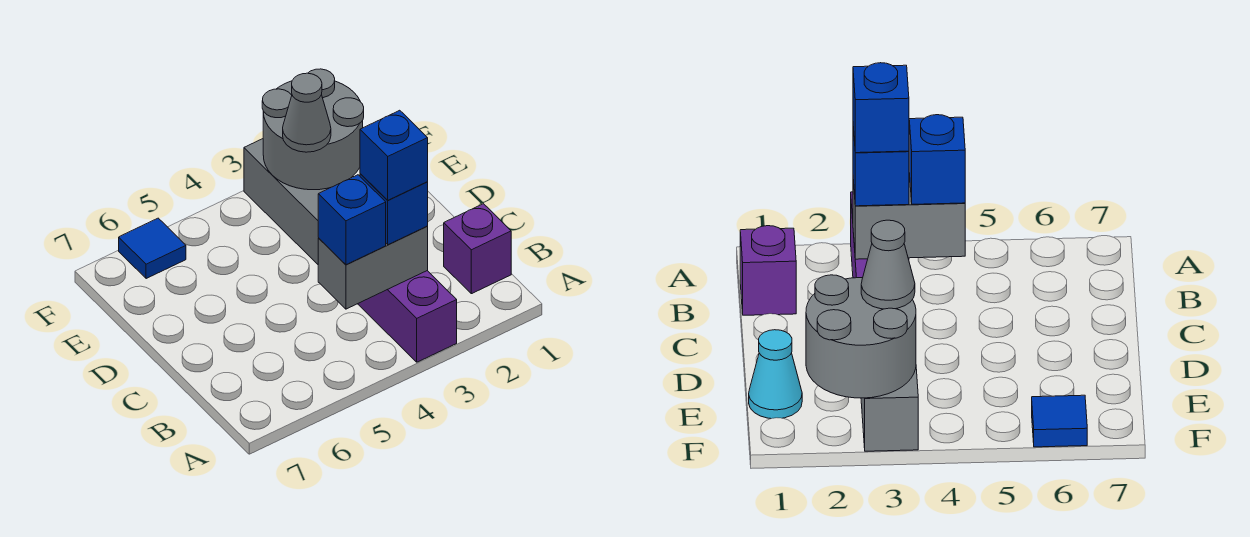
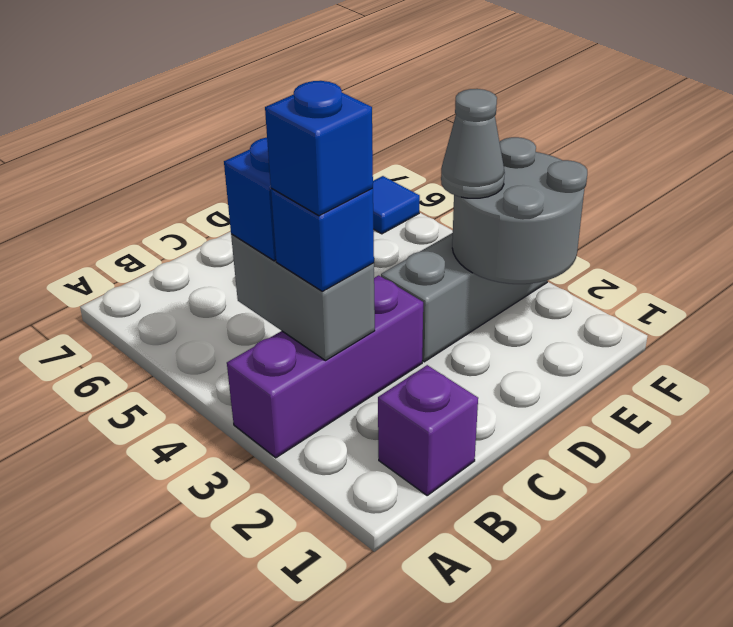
cyan cone E1 level 1 -> none

